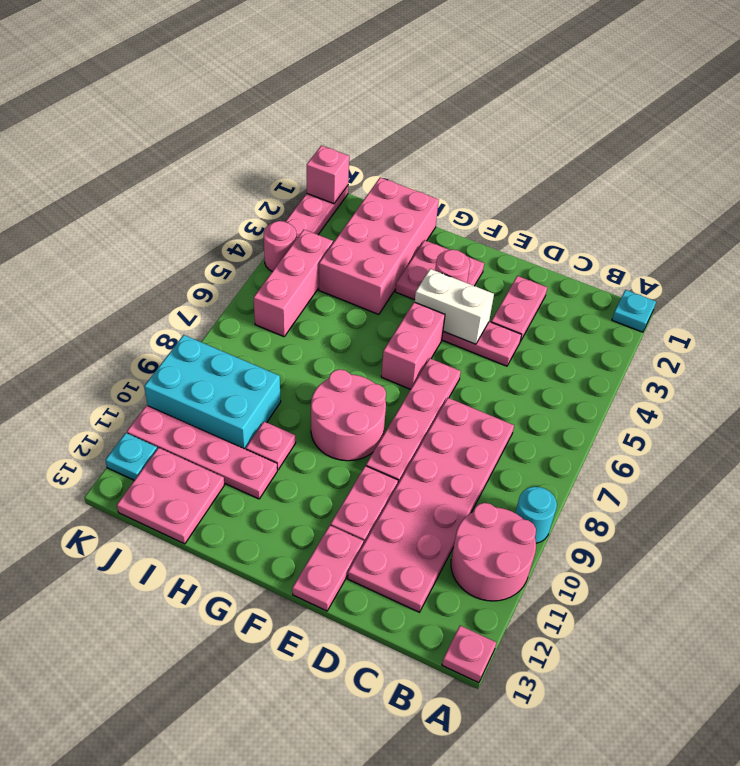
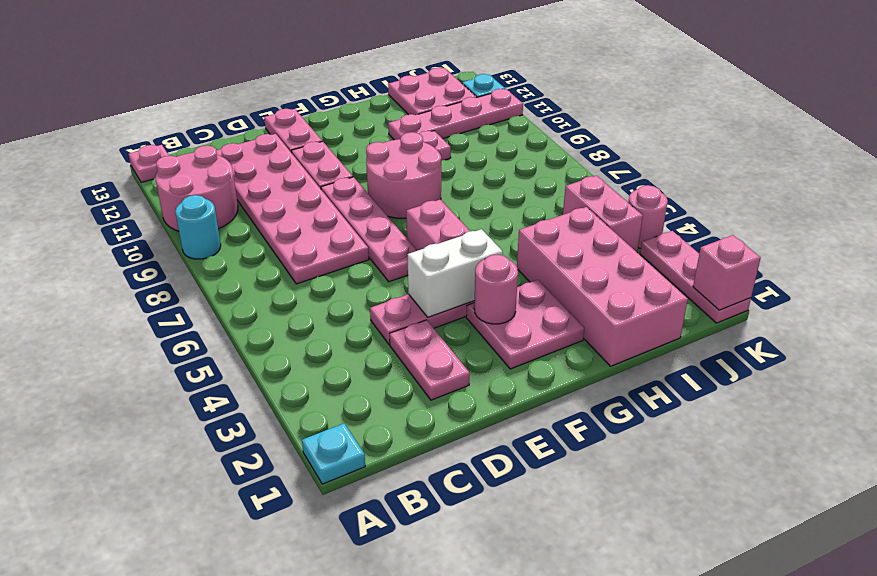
cyan brick I9:K10 level 1 -> none
pink brick J4:J6 level 1 -> pink brick J4:J5 level 1

